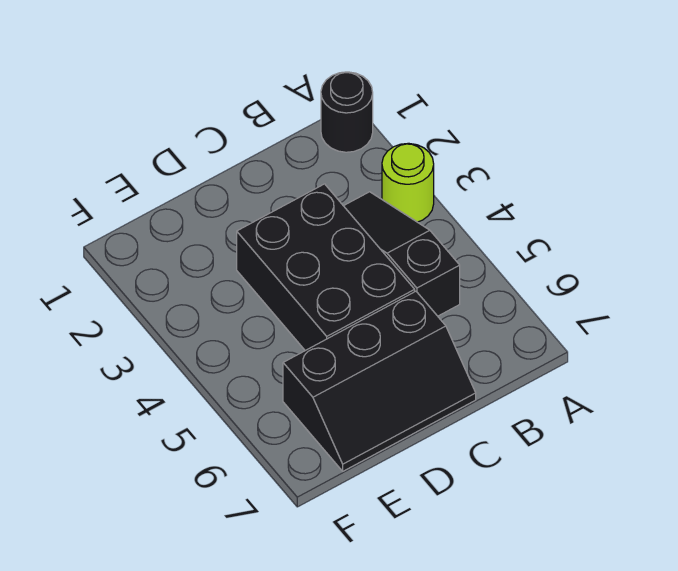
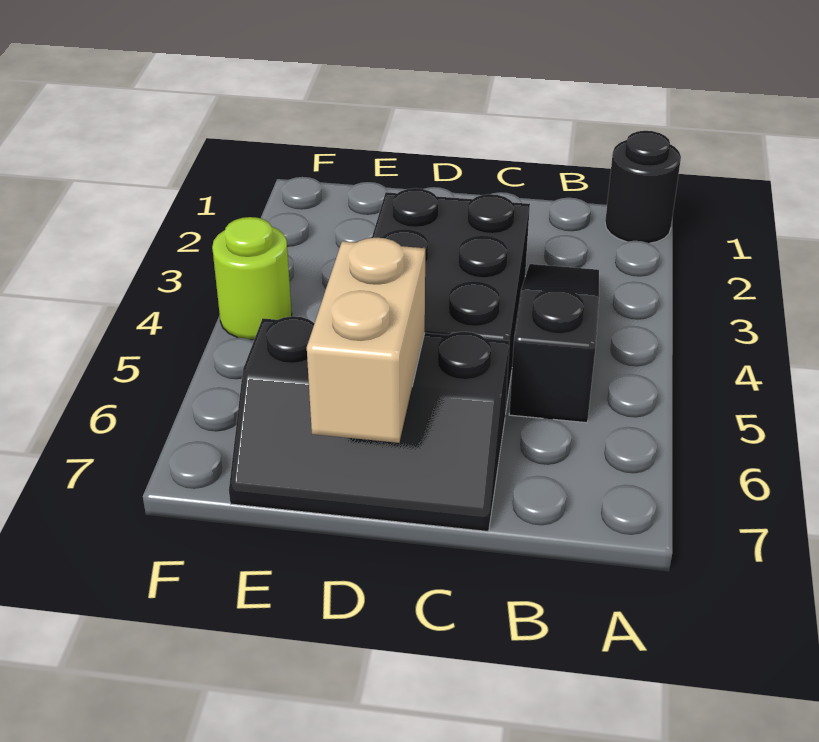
lime round brick A3 level 1 -> lime round brick F4 level 1
none -> tan brick D6:D7 level 2

